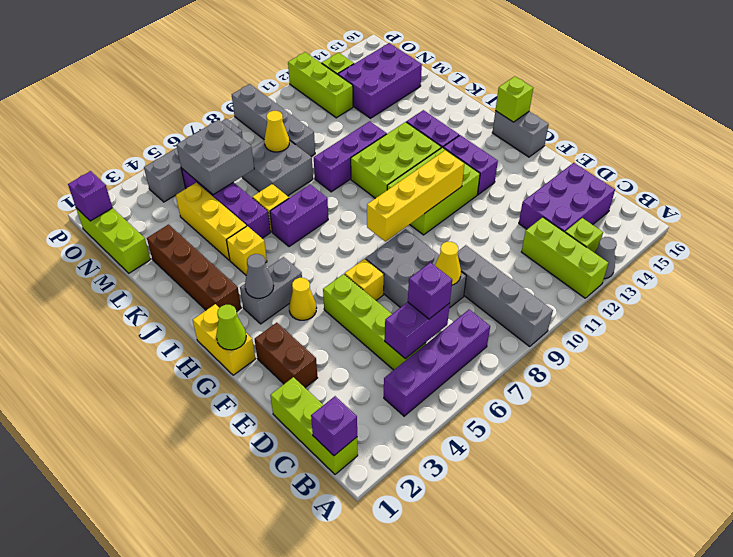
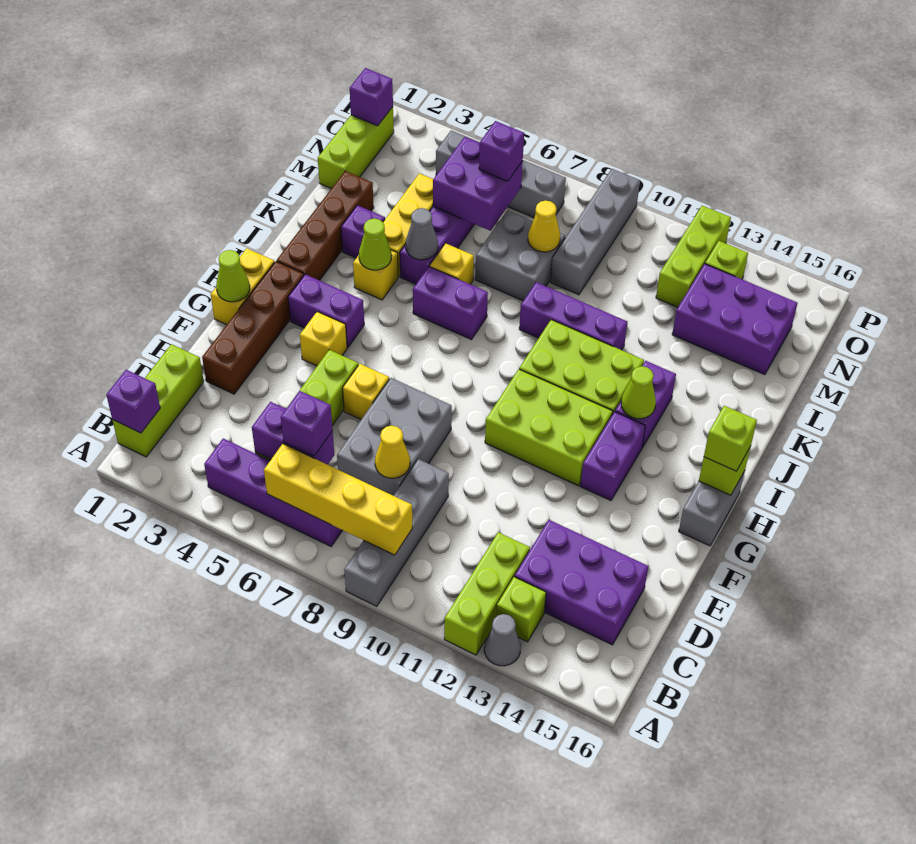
brown brick E2:F2 level 1 -> brown brick E2:H2 level 1
yellow cone G4 level 1 -> yellow brick G4 level 1
yellow brick G8:G11 level 2 -> yellow brick B6:B9 level 2
grey brick H3:H4 level 1 -> purple brick H3:H4 level 1
grey cone H3 level 2 -> grey cone K5 level 2
none -> lime brick H16 level 3
none -> lime cone I13 level 2
none -> lime cone J4 level 2
none -> purple brick K3 level 1
grey brick M5:N6 level 2 -> purple brick M5:N6 level 2
none -> purple brick N6 level 3

